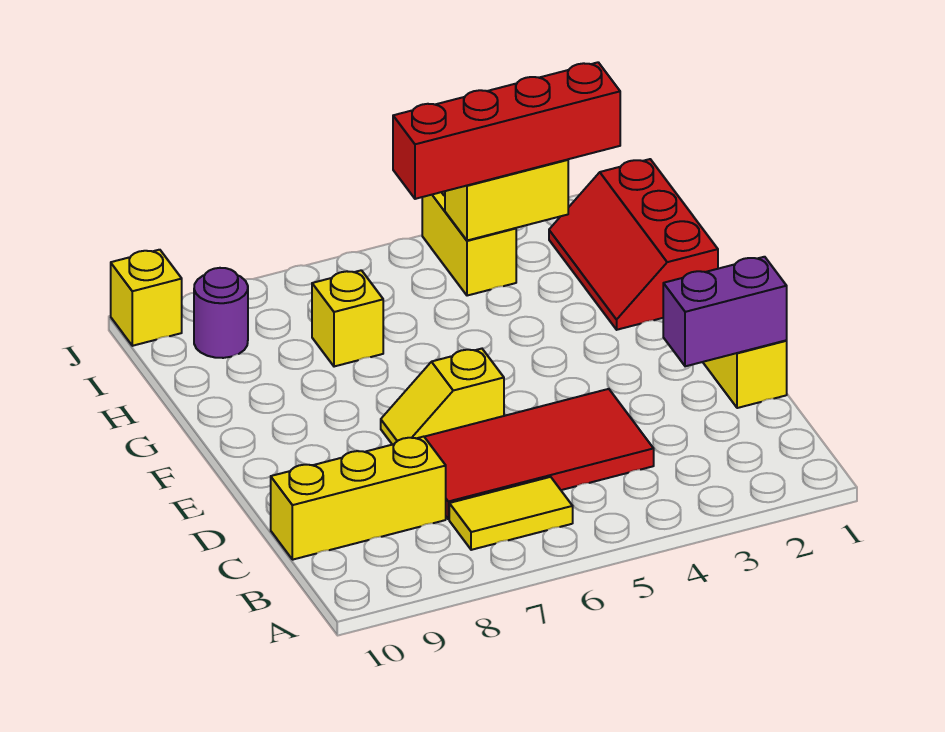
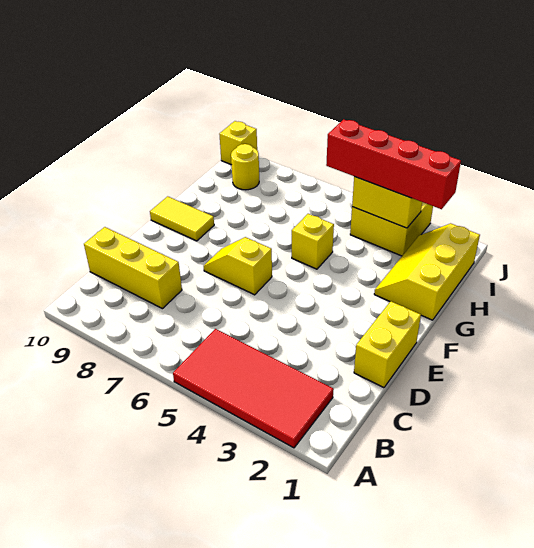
yellow tile B6:B7 level 1 -> yellow tile F9:F10 level 1
red tile C4:D7 level 1 -> red tile A2:B5 level 1
purple brick D1:D2 level 2 -> none
red slope G1:I2 level 1 top 1 -> yellow slope G1:I2 level 1 top 1
yellow brick H7 level 1 -> yellow brick G5 level 1
yellow brick I4:J4 level 1 -> yellow brick I3:J4 level 1
purple round brick I9 level 1 -> yellow round brick I9 level 1

